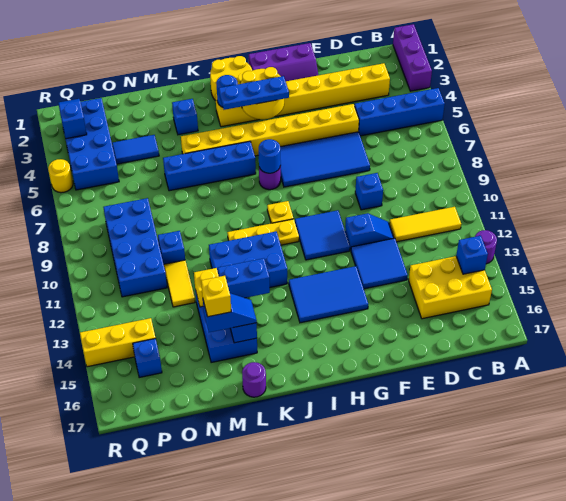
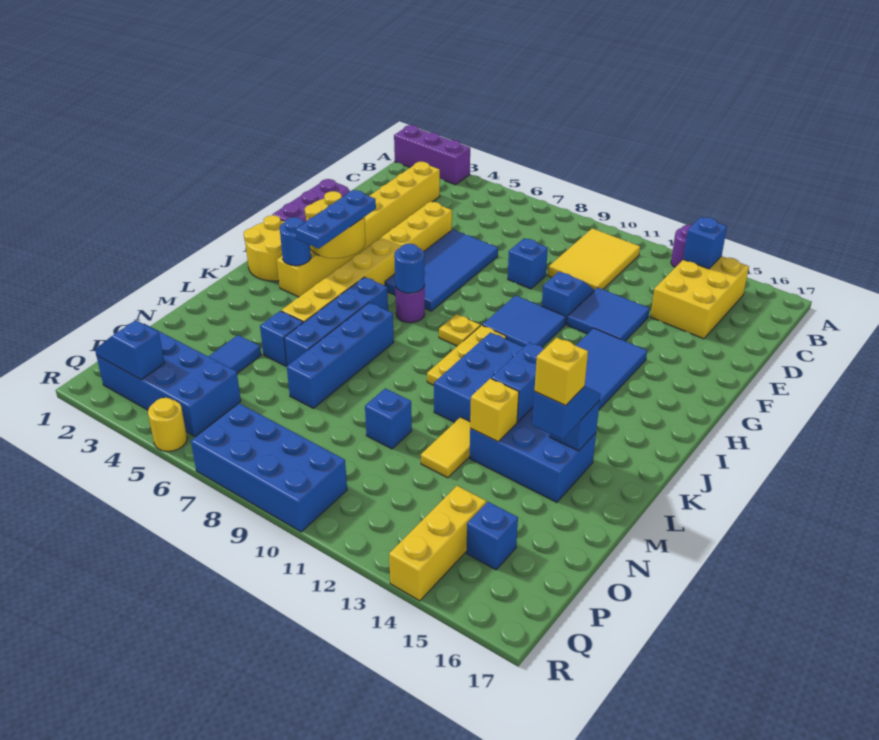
blue brick A5:D5 level 1 -> blue brick K7:N7 level 1
yellow tile B11:D11 level 1 -> yellow tile B10:D11 level 1
blue brick L3 level 1 -> blue brick M5 level 1
purple round brick L17 level 1 -> none
yellow tile N11:N12 level 1 -> yellow tile M12:N12 level 1
blue brick O8:P11 level 1 -> blue brick Q7:R10 level 1

